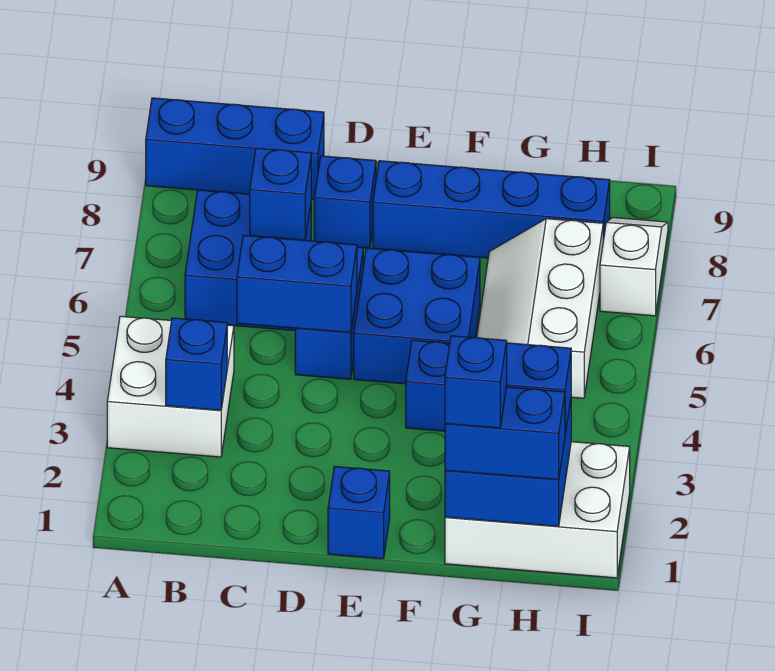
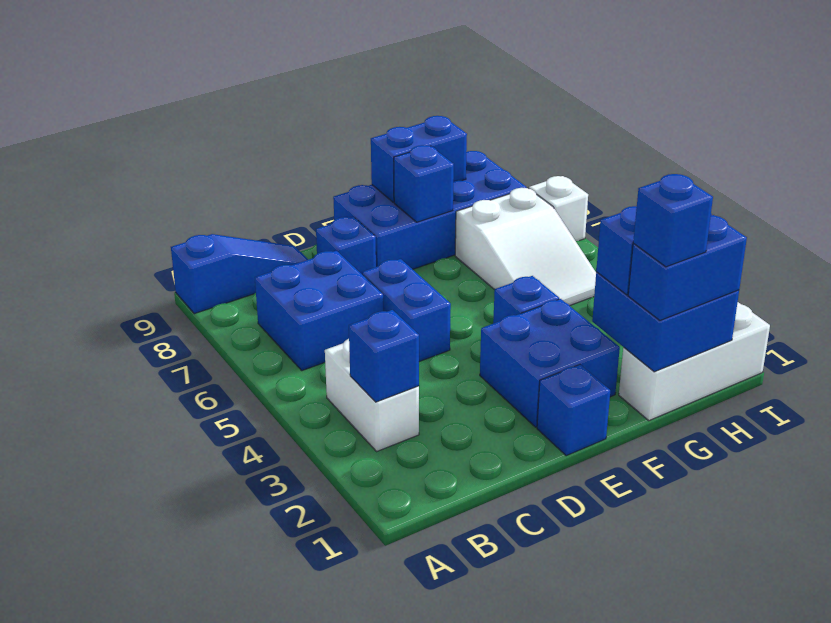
white brick A3:B4 level 1 -> white brick B3:B4 level 1
blue brick A9:C9 level 1 -> blue slope A9:C9 level 1 top A
blue brick C5:D5 level 2 -> blue brick F9:G9 level 2
blue brick C7 level 2 -> blue brick F8 level 2
blue brick E5:F6 level 1 -> blue brick E2:F3 level 1
blue brick E8:H8 level 1 -> blue brick E8:H9 level 1
white brick G1:I2 level 1 -> white brick G1:I1 level 1
white slope G5:H7 level 1 top H -> white slope G5:H7 level 1 top 7

